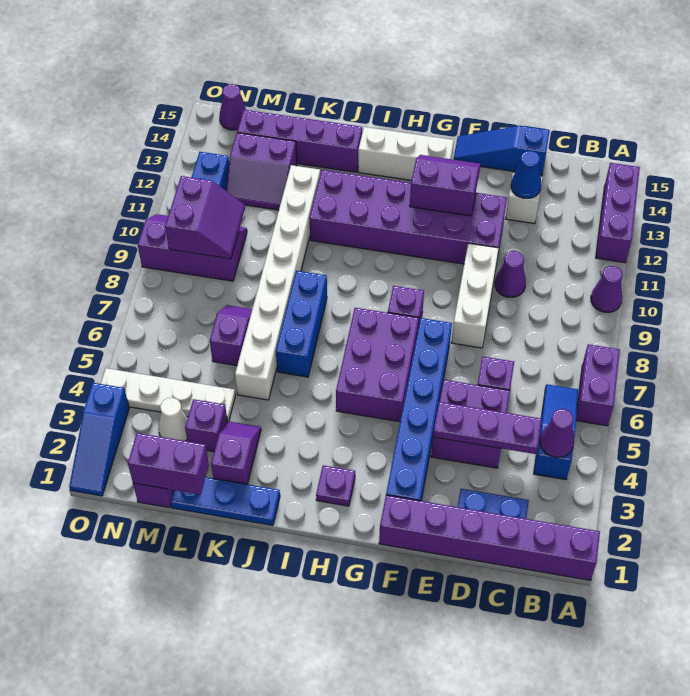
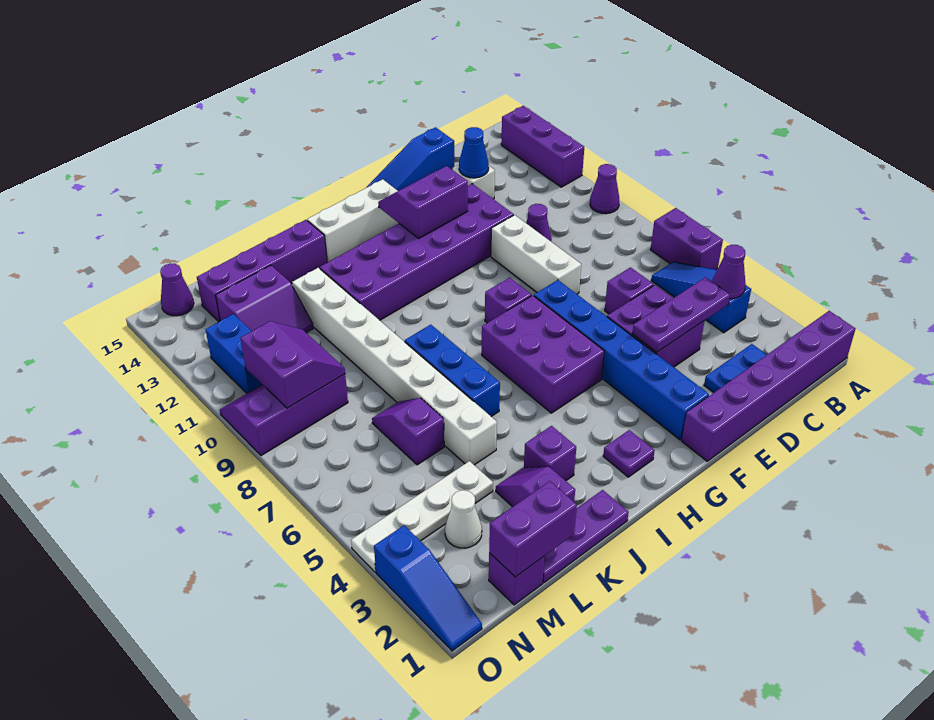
blue plate J1:L1 level 1 -> purple plate J1:L1 level 1
purple brick L3 level 1 -> purple brick J3 level 1

